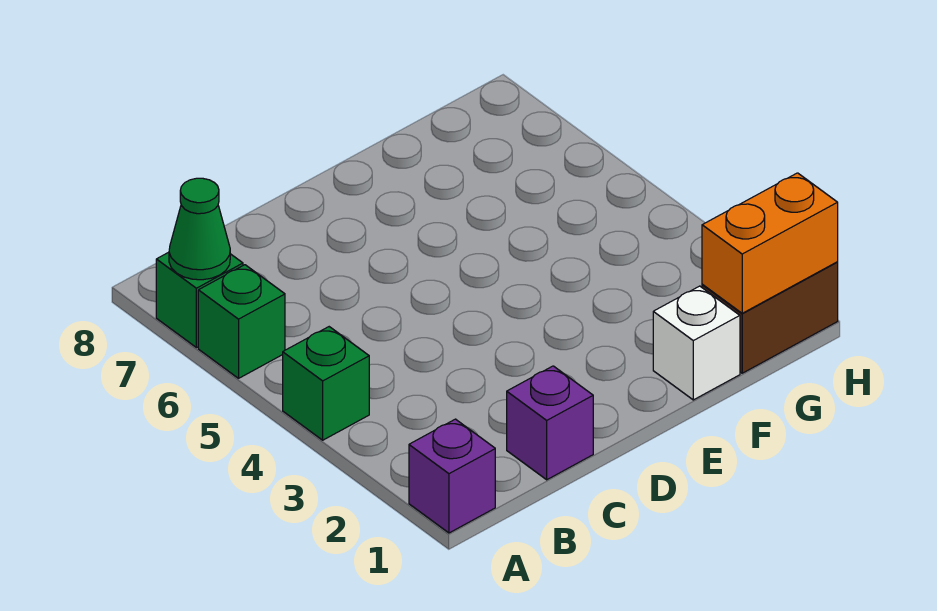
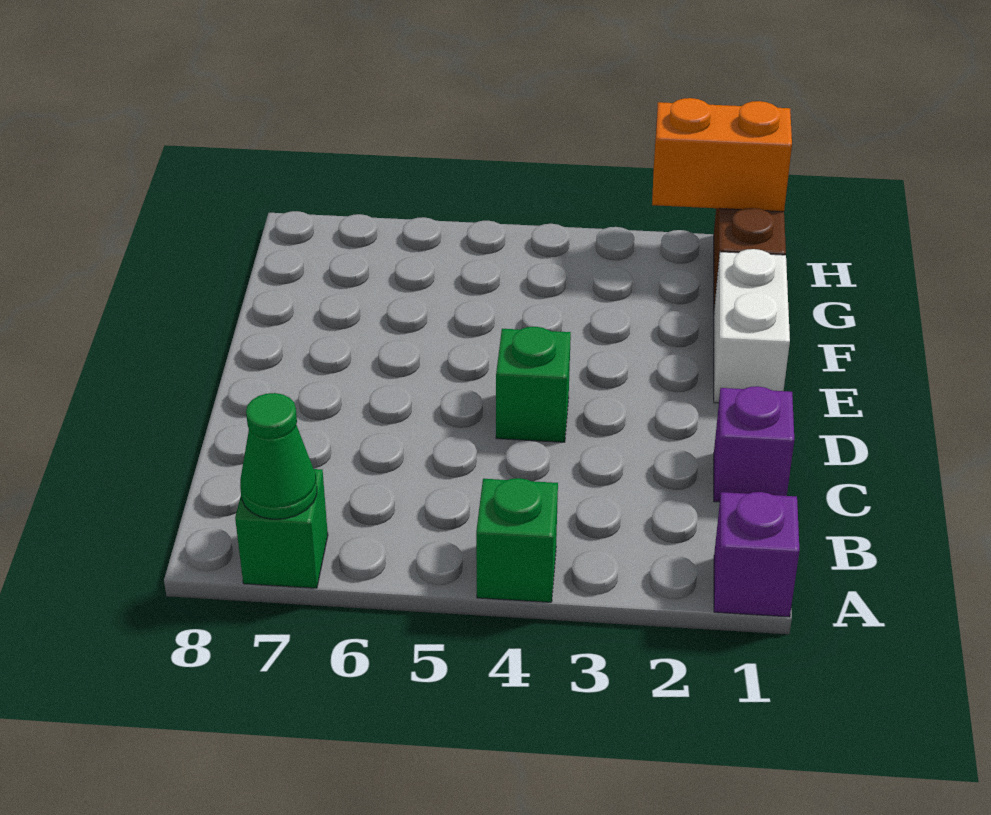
green brick A6 level 1 -> green brick D4 level 1
white brick F1 level 1 -> white brick E1:F1 level 1
orange brick G1:H1 level 2 -> orange brick H1:H2 level 2

